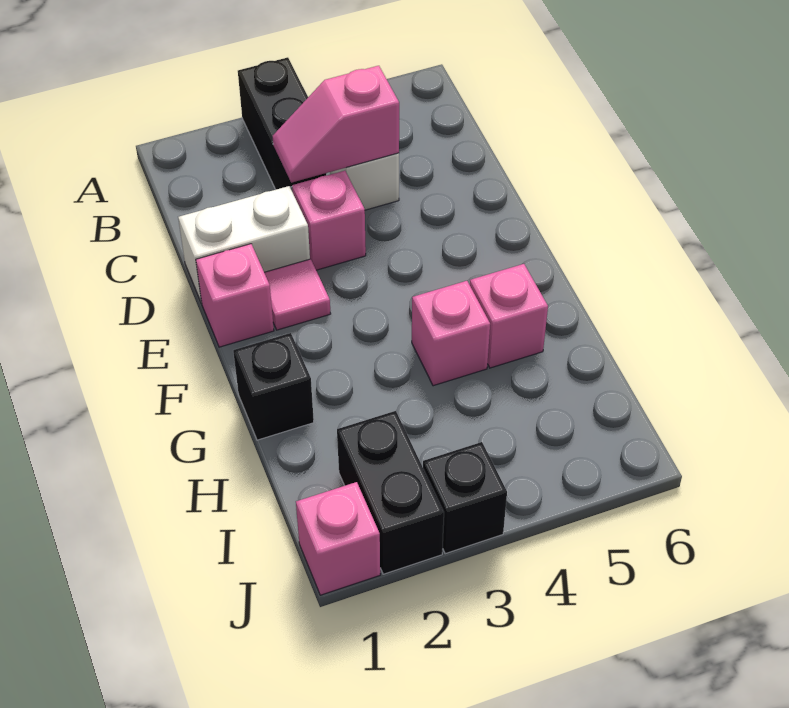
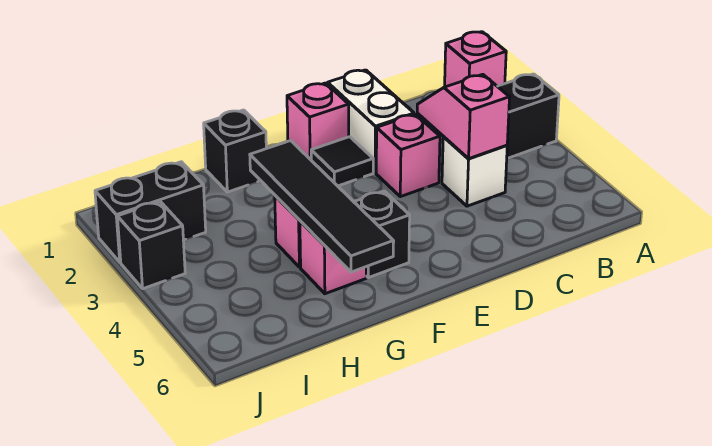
pink tile E2 level 1 -> black tile E2 level 1
none -> black brick F5 level 1
none -> black tile G3:G6 level 2
pink brick J1 level 1 -> pink brick A1 level 1

